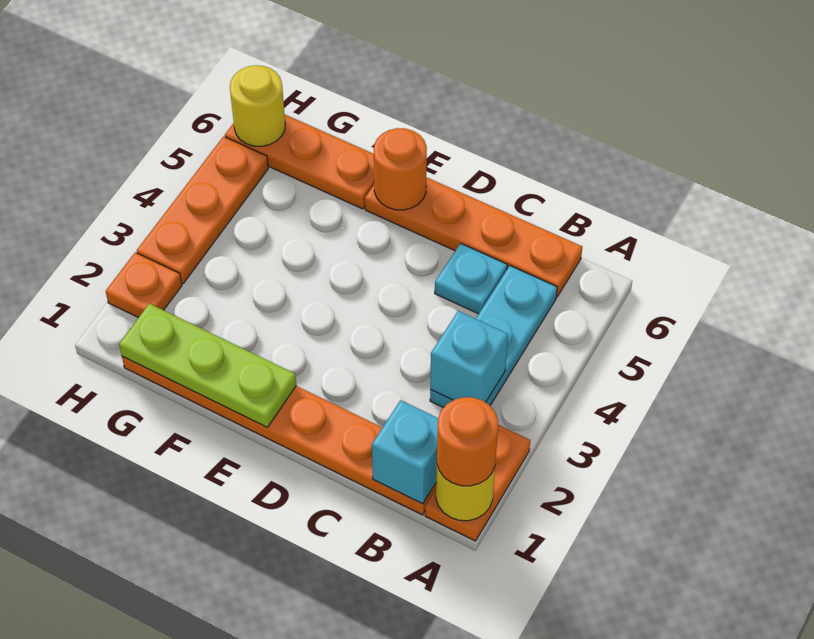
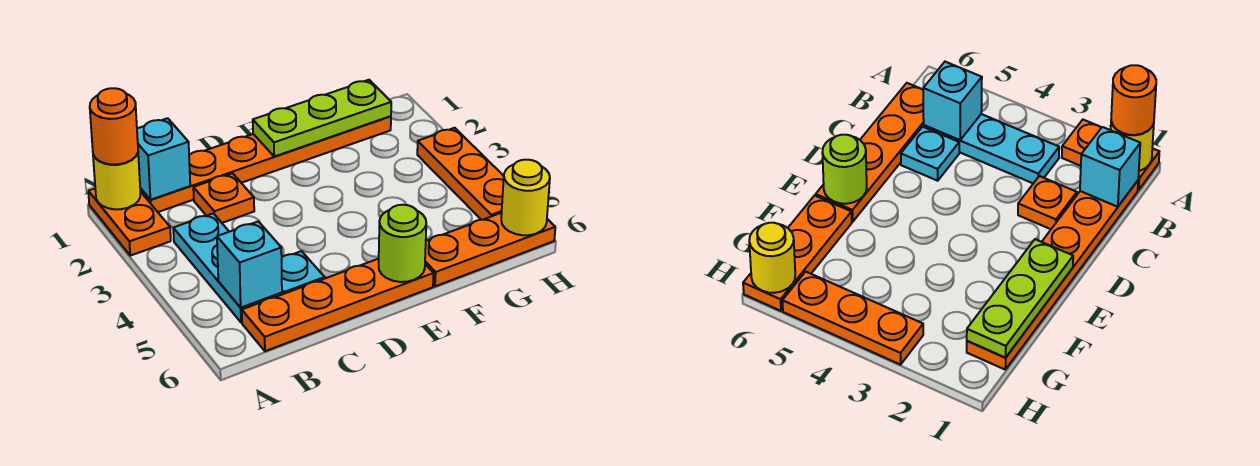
cyan brick B3 level 2 -> cyan brick B5 level 2
orange round brick E6 level 2 -> lime round brick E6 level 2
orange plate H2 level 1 -> orange plate C2 level 1

